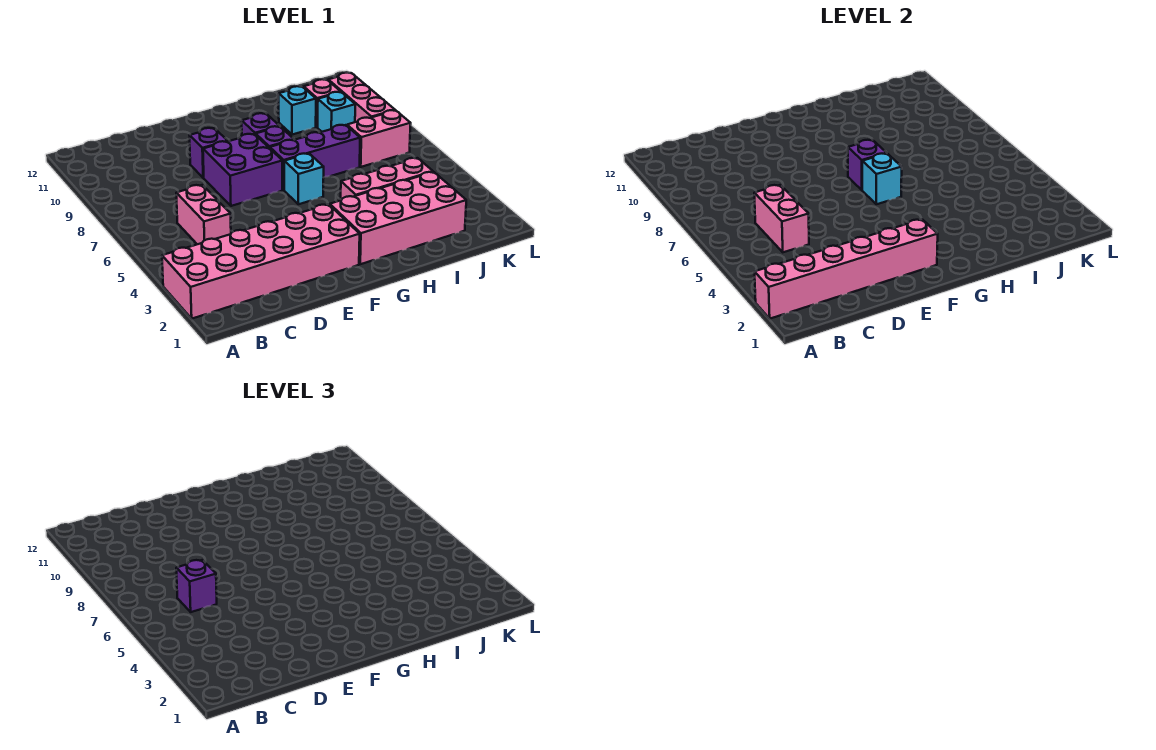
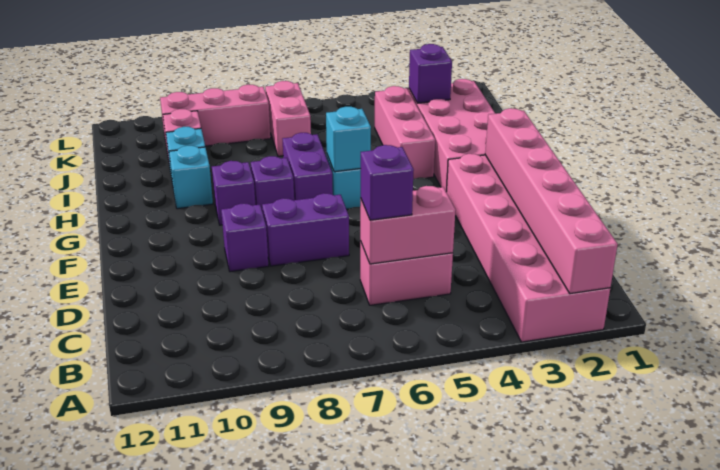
purple brick E7:F8 level 1 -> purple brick E7:E8 level 1
purple brick G7:I7 level 1 -> purple brick G7:H7 level 1
purple brick G7 level 2 -> purple brick J3 level 2
cyan brick J9 level 1 -> cyan brick H10 level 1

